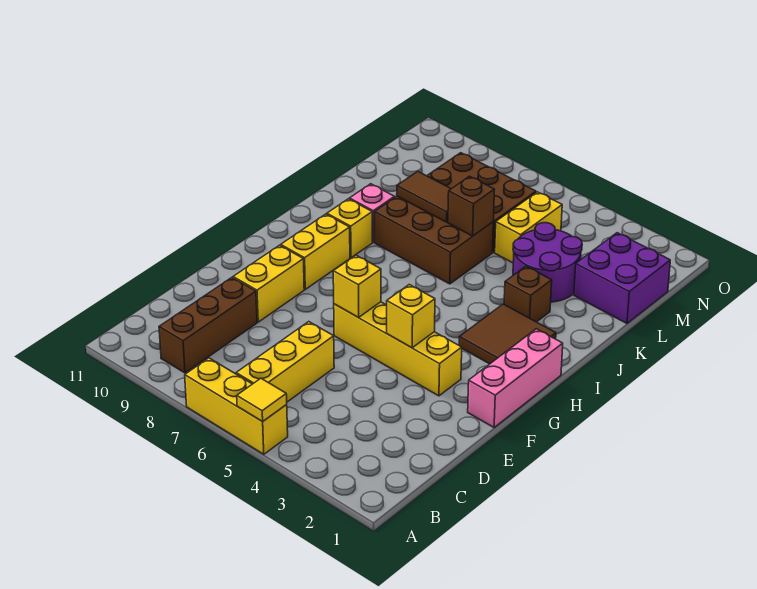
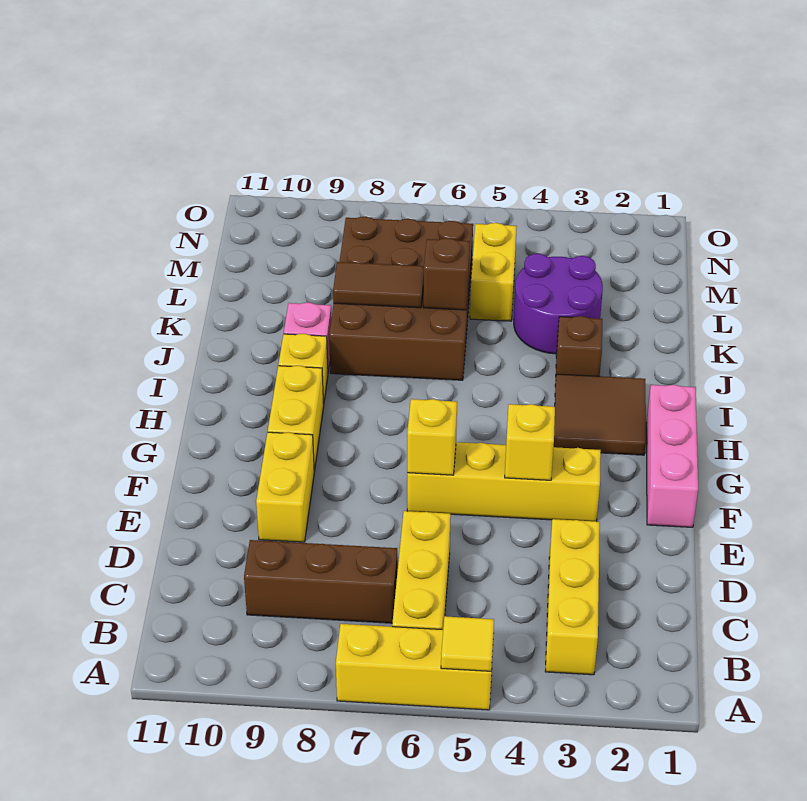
none -> yellow brick B3:D3 level 1
brown brick B9:D9 level 1 -> brown brick C7:C9 level 1
purple brick L1:M2 level 1 -> none

